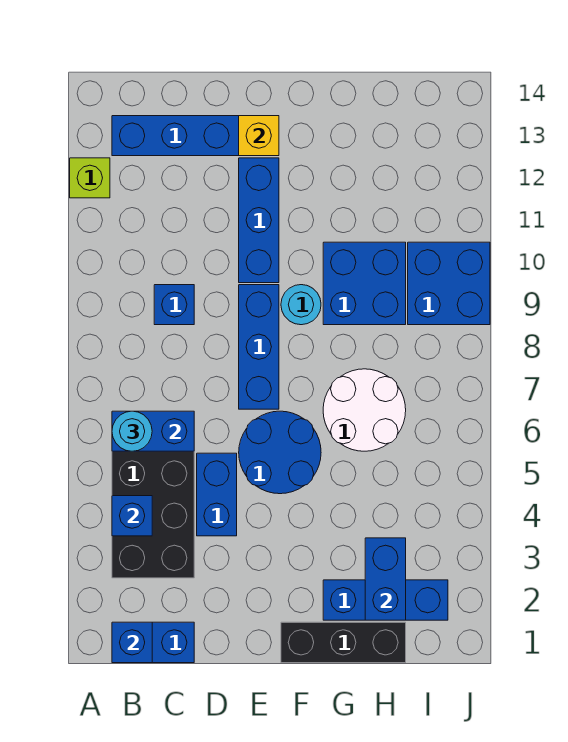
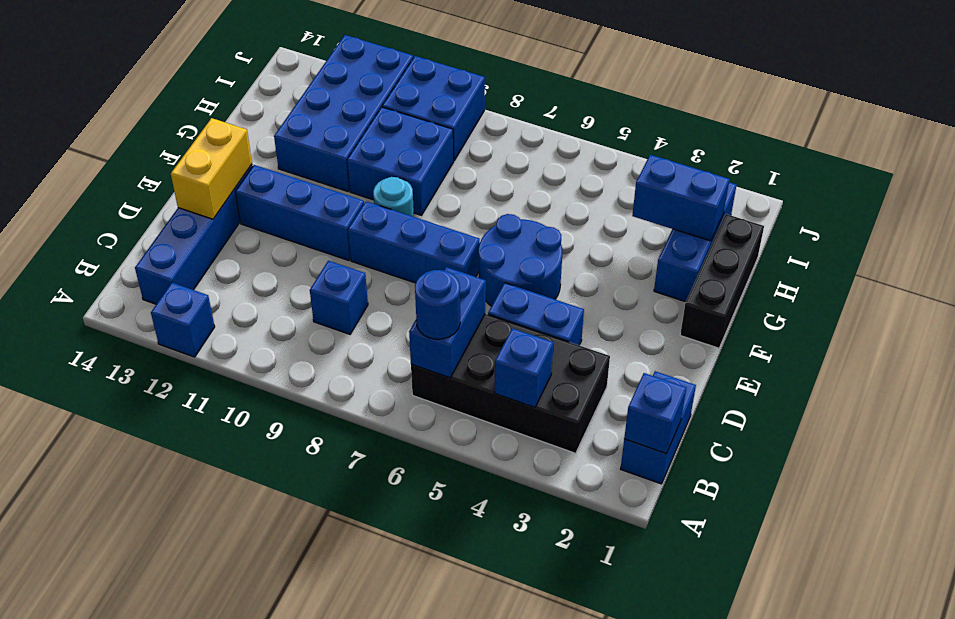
lime brick A12 level 1 -> blue brick A12 level 1
cyan round brick B6 level 3 -> blue round brick B6 level 3
yellow brick E13 level 2 -> yellow brick D13:E13 level 2
white round brick G6:H7 level 1 -> none
none -> blue brick G11:J12 level 1

